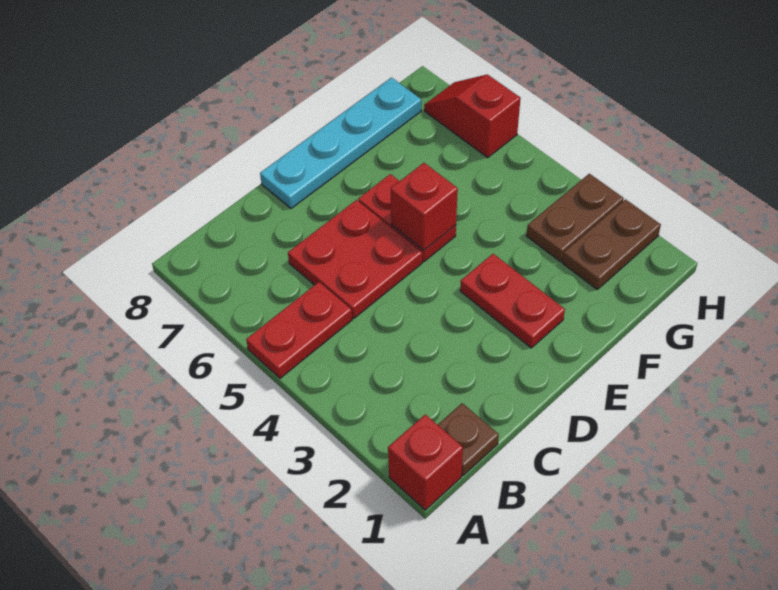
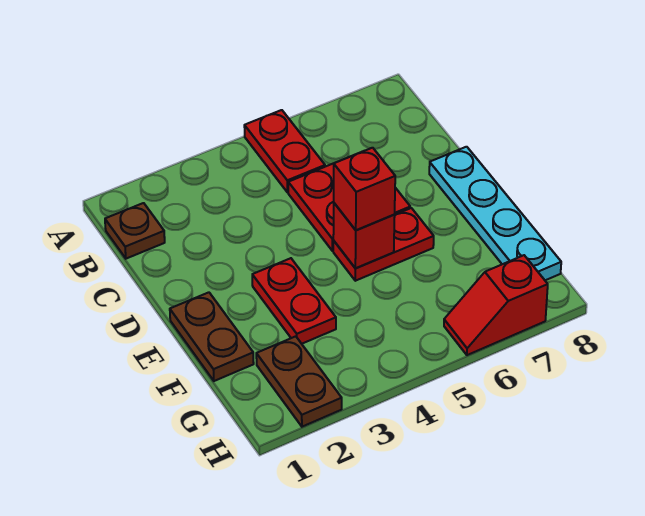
red brick A1 level 1 -> red brick E5 level 3
red plate E2:E3 level 1 -> red plate E3:F3 level 1
brown plate G3:H3 level 1 -> brown plate E1:F1 level 1
red slope H6:H7 level 1 top 6 -> red slope H6:H7 level 1 top 7

